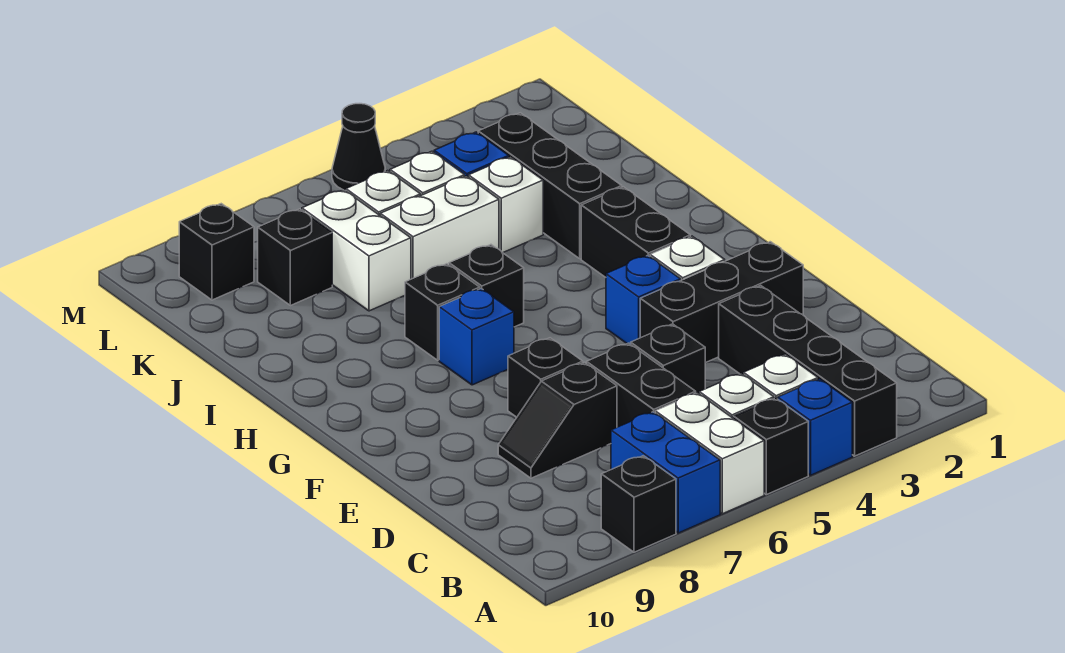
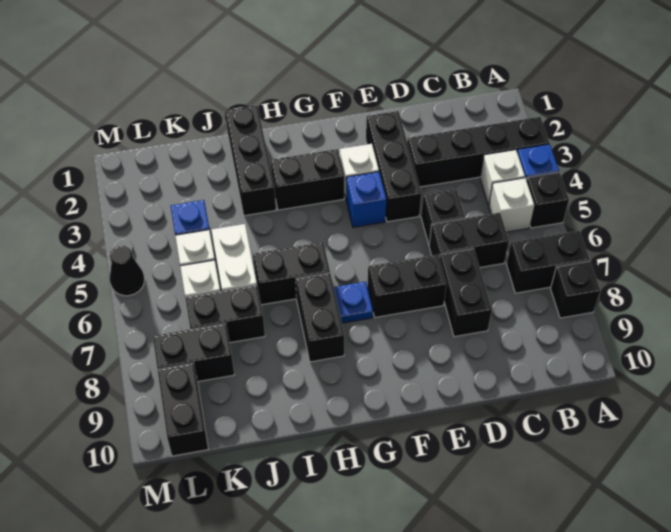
white brick A6:B6 level 1 -> none
blue brick A7:B7 level 1 -> black brick A7:B7 level 1
black slope D7:D8 level 1 top 7 -> black brick D7:D8 level 1
black brick E7 level 1 -> black brick E7:F7 level 1
blue brick G7 level 1 -> blue plate G7 level 1
black brick H6 level 1 -> black brick H6:I6 level 1
black brick H7 level 1 -> black brick H7:H8 level 1
black brick I3:K3 level 1 -> black brick I1:I3 level 1
white brick J4 level 1 -> none
white brick J7:K7 level 1 -> black brick J7:K7 level 1
black brick K8 level 1 -> black brick K8:L8 level 1
black brick L9 level 1 -> black brick L9:L10 level 1

